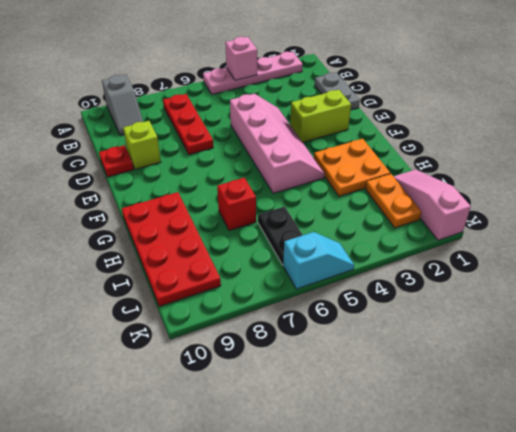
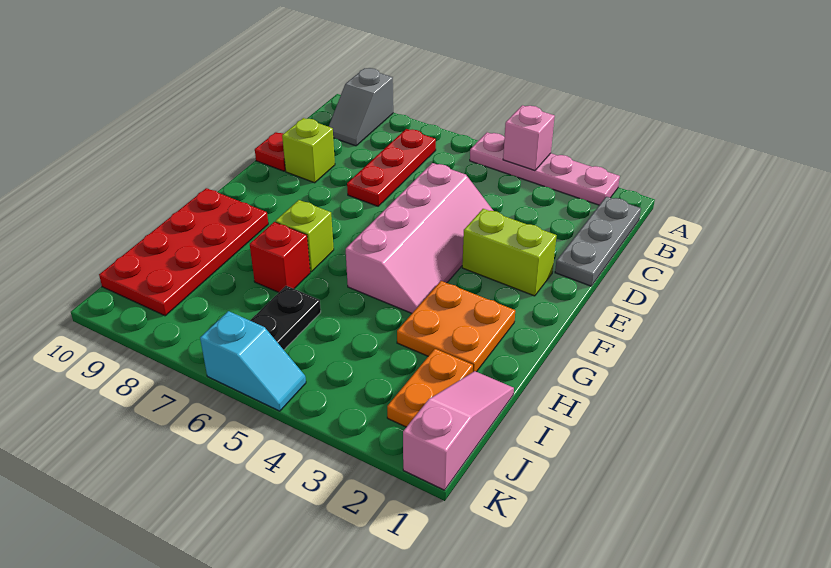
grey plate C1:D1 level 1 -> grey plate B1:D1 level 1
none -> lime brick G7 level 1

